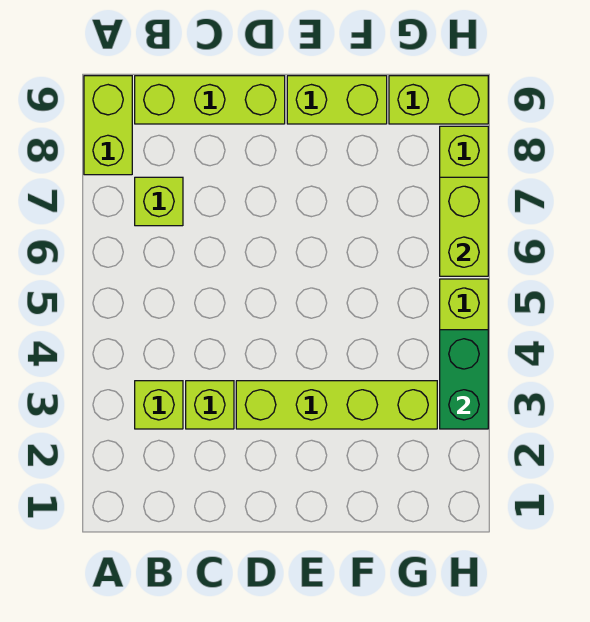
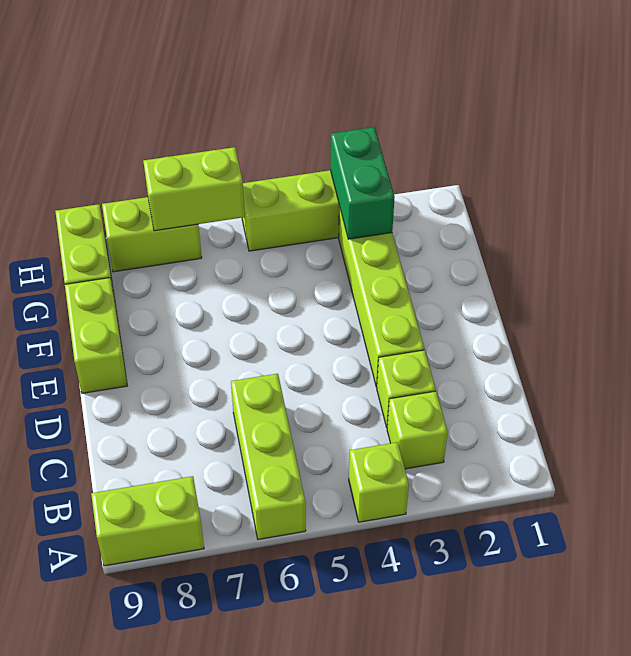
lime brick B7 level 1 -> lime brick A4 level 1
lime brick B9:D9 level 1 -> lime brick A6:C6 level 1
green brick H3:H4 level 2 -> green brick G3:H3 level 2

